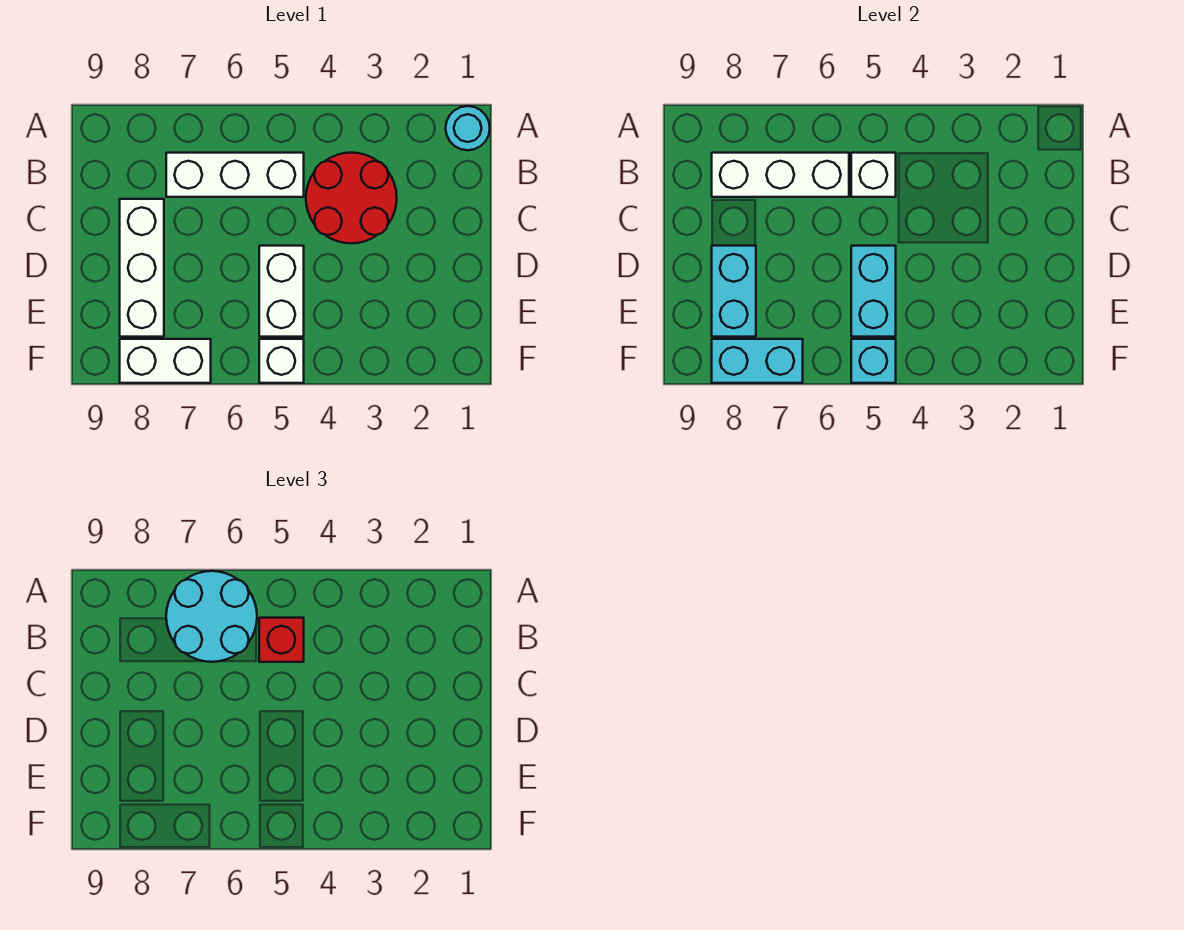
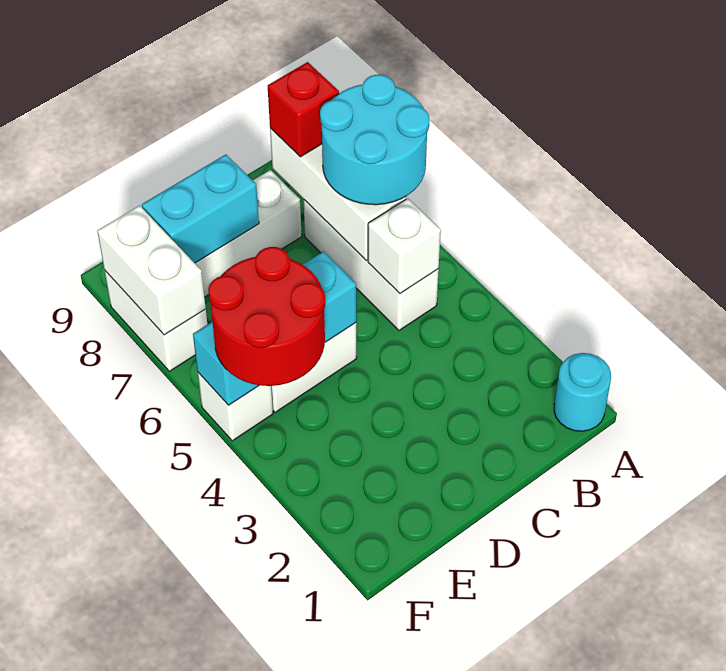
red round brick B3:C4 level 1 -> red round brick E4:F5 level 3
red brick B5 level 3 -> red brick B8 level 3
cyan brick F7:F8 level 2 -> white brick F7:F8 level 2

